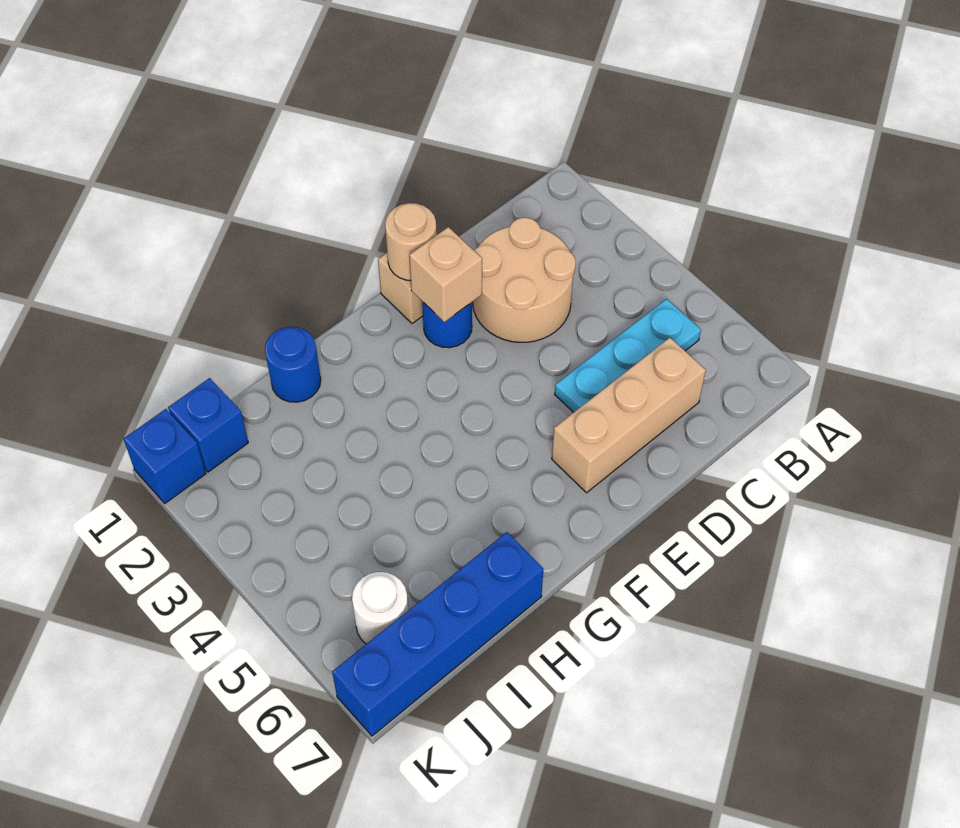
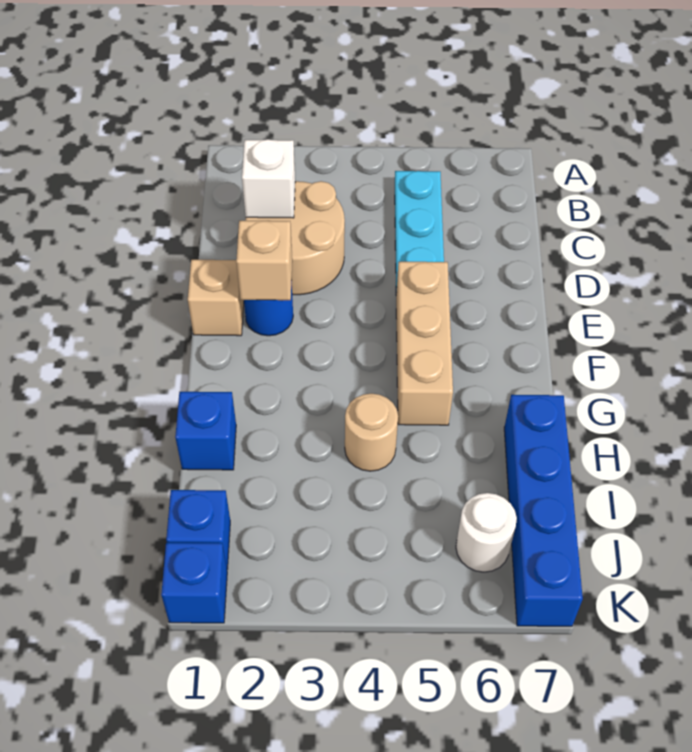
none -> white brick C2 level 2
tan brick C6:E6 level 1 -> tan brick E5:G5 level 1
tan round brick E1 level 2 -> tan round brick H4 level 1
blue round brick H1 level 1 -> blue brick H1 level 1

